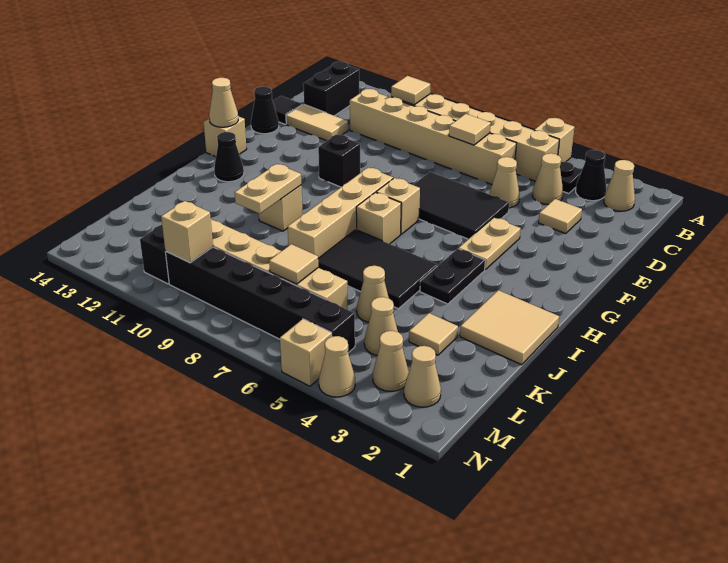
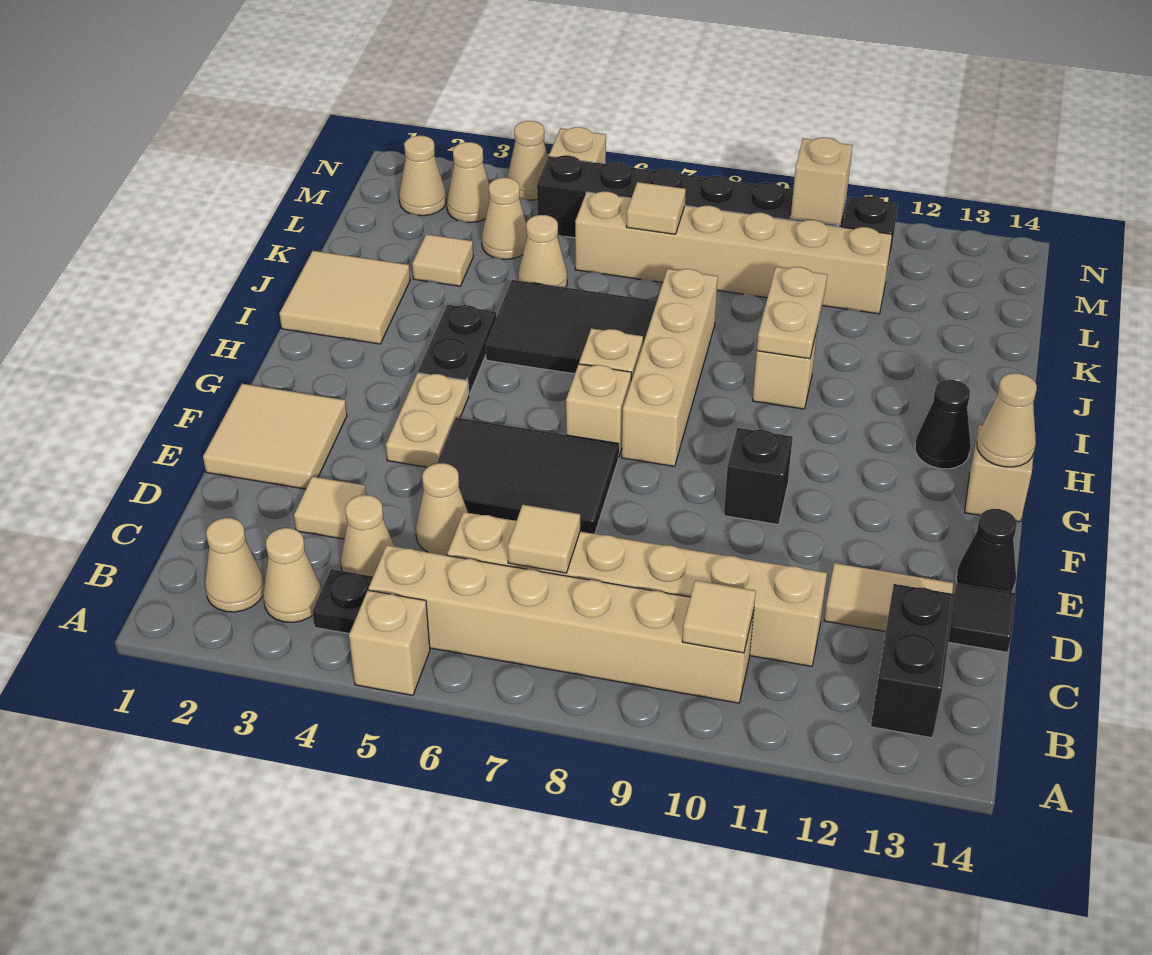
black cone B3 level 1 -> tan cone B3 level 1
none -> tan tile E1:F2 level 1

